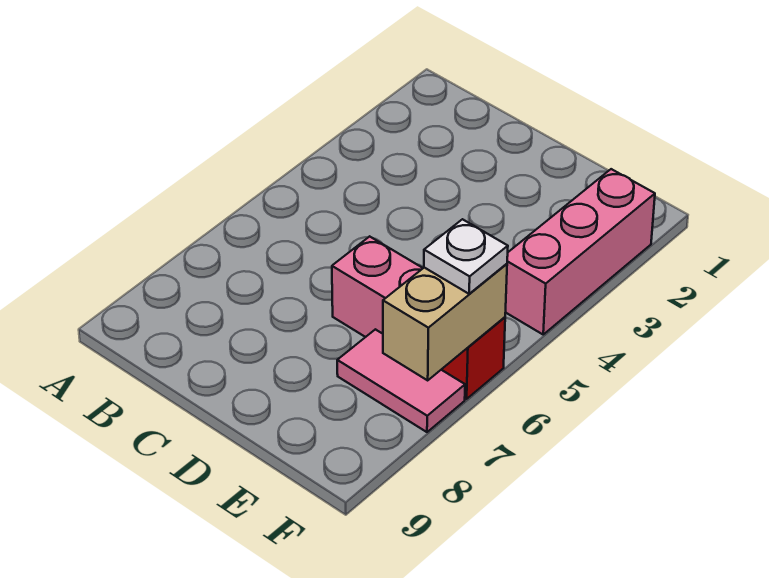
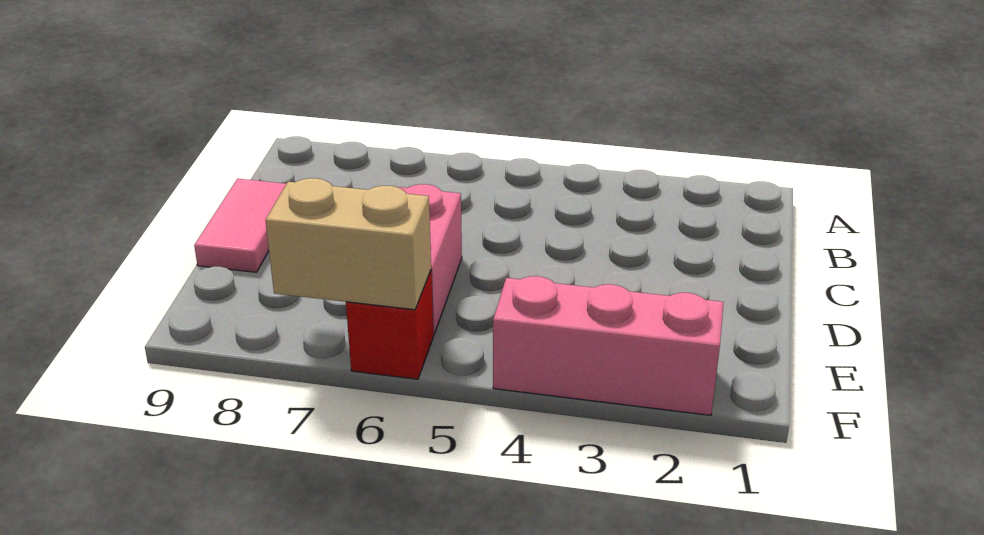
pink tile E7:F7 level 1 -> pink tile C9:D9 level 1
white plate F6 level 3 -> none

